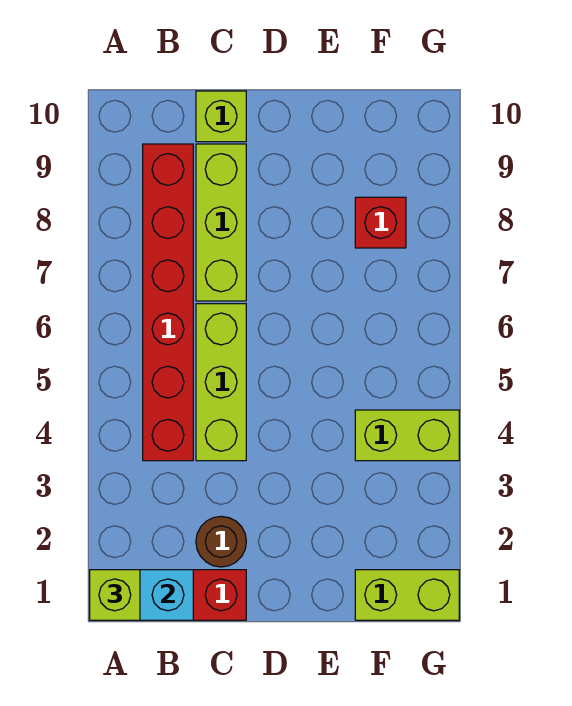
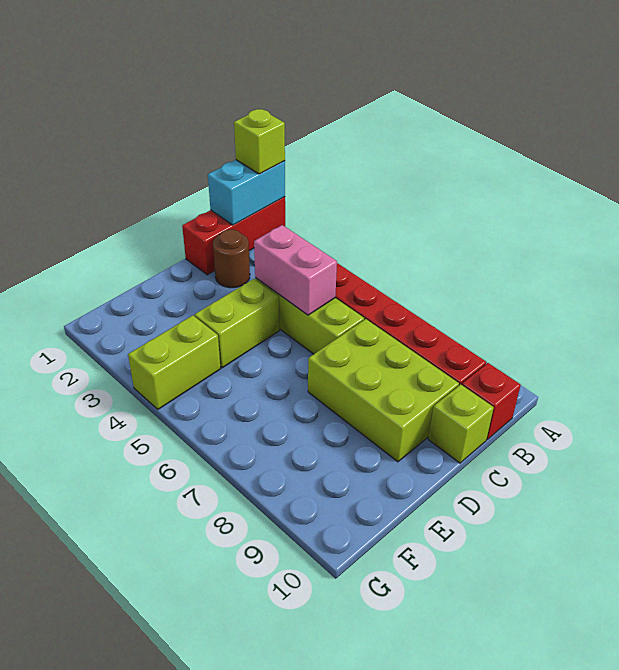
none -> pink brick C4:C5 level 2
lime brick C7:C9 level 1 -> lime brick C7:D9 level 1
lime brick F1:G1 level 1 -> lime brick D4:E4 level 1
red brick F8 level 1 -> red brick B10 level 1

